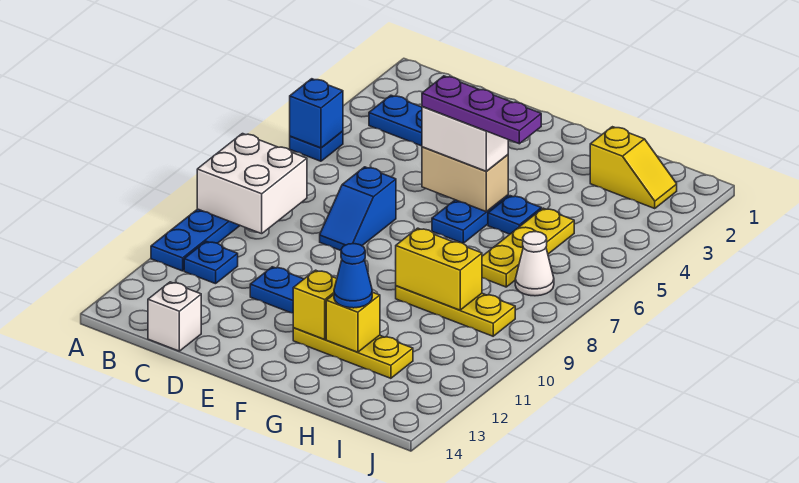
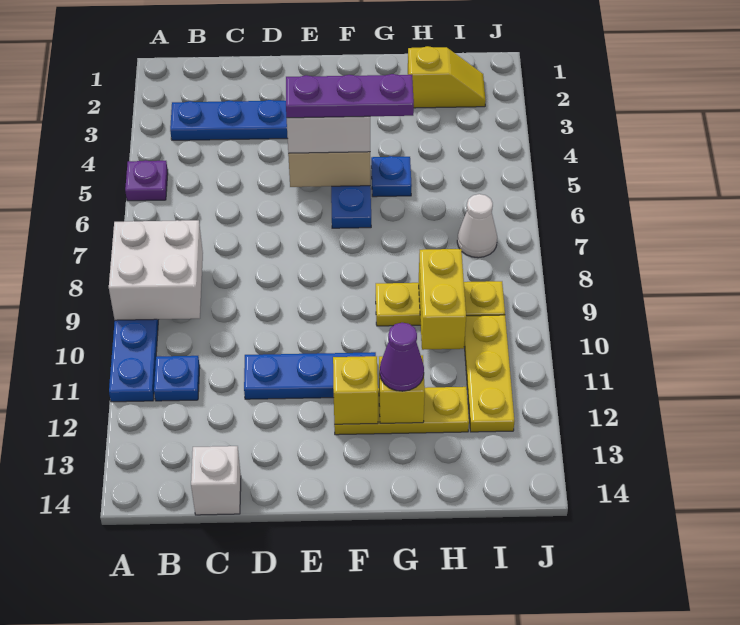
blue plate A5 level 1 -> purple plate A5 level 1
blue brick A5 level 2 -> none
blue slope D7:D8 level 1 top 7 -> none
yellow brick G9:H9 level 2 -> yellow brick H9:H10 level 2
blue cone G12 level 3 -> purple cone G12 level 3
yellow plate H5:H7 level 1 -> yellow plate I10:I12 level 1

